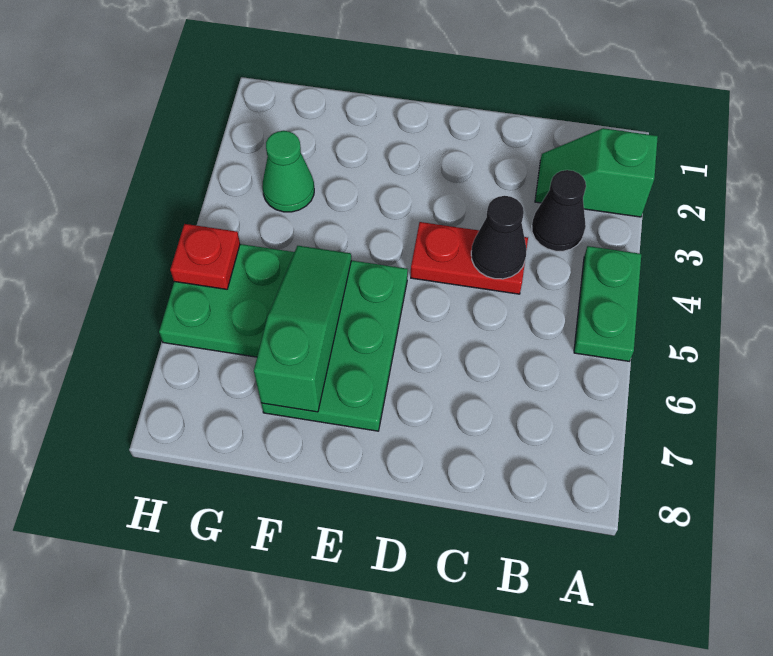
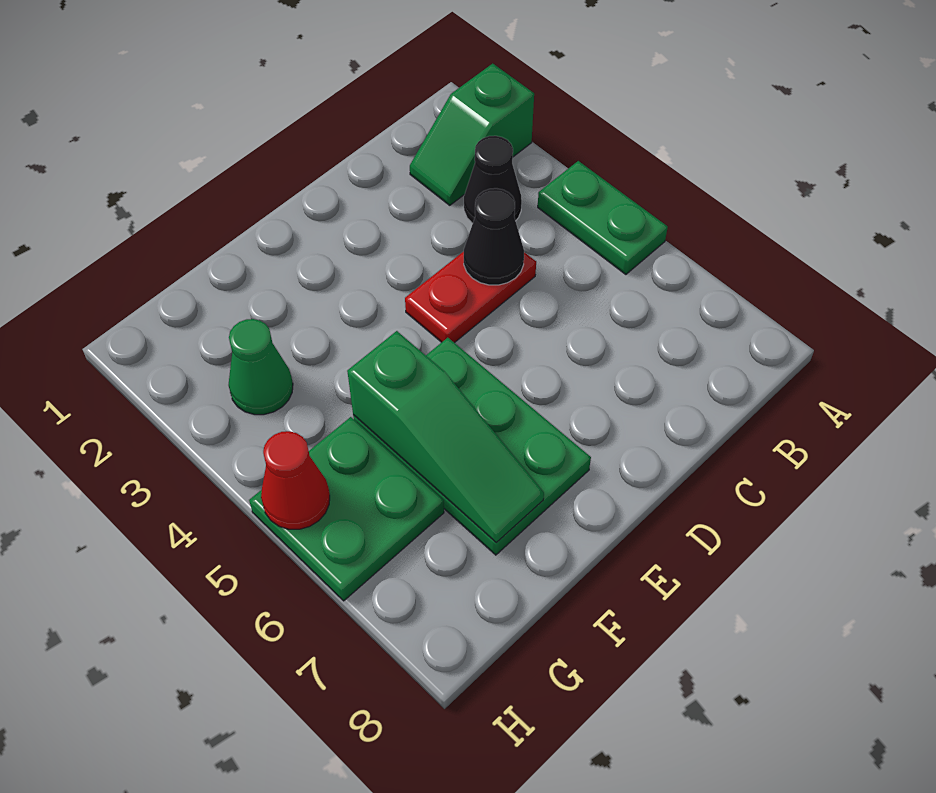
green slope F5:F7 level 2 top 7 -> green slope F5:F7 level 2 top 5
red plate H5 level 2 -> red cone H5 level 2

